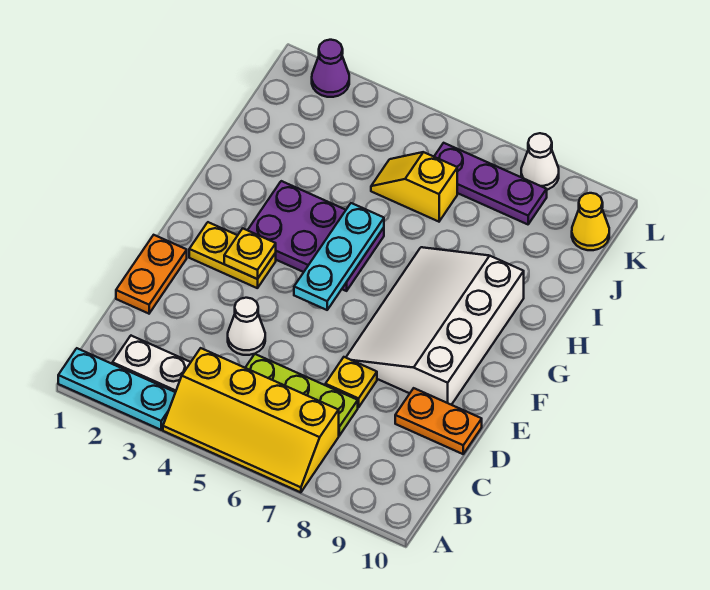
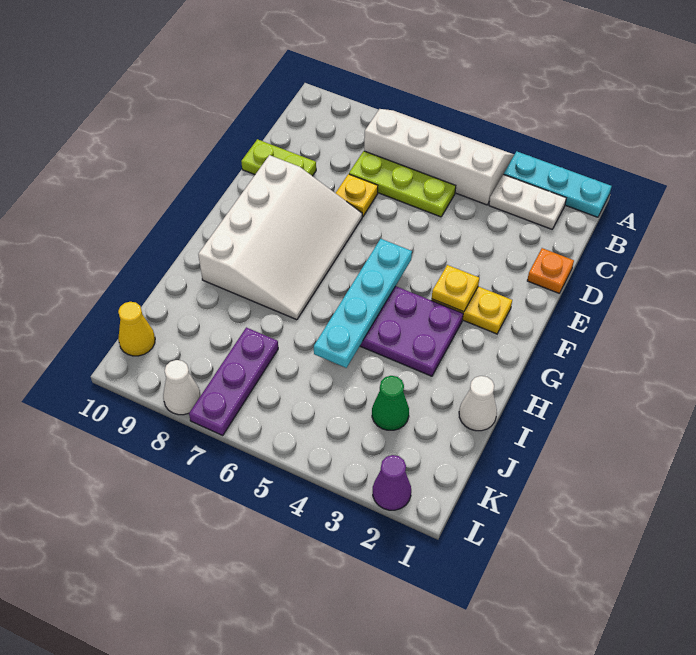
yellow slope A4:B7 level 1 top B -> white slope A4:B7 level 1 top B
orange plate D1:E1 level 1 -> orange plate D1 level 1
white cone D4 level 1 -> white cone I1 level 1
orange plate D9:D10 level 1 -> lime plate D9:D10 level 1
cyan plate F5:H5 level 2 -> cyan plate F5:I5 level 2
none -> green cone J3 level 1
yellow slope J5:J6 level 1 top 6 -> none
purple plate K6:K8 level 1 -> purple plate J7:L7 level 1

